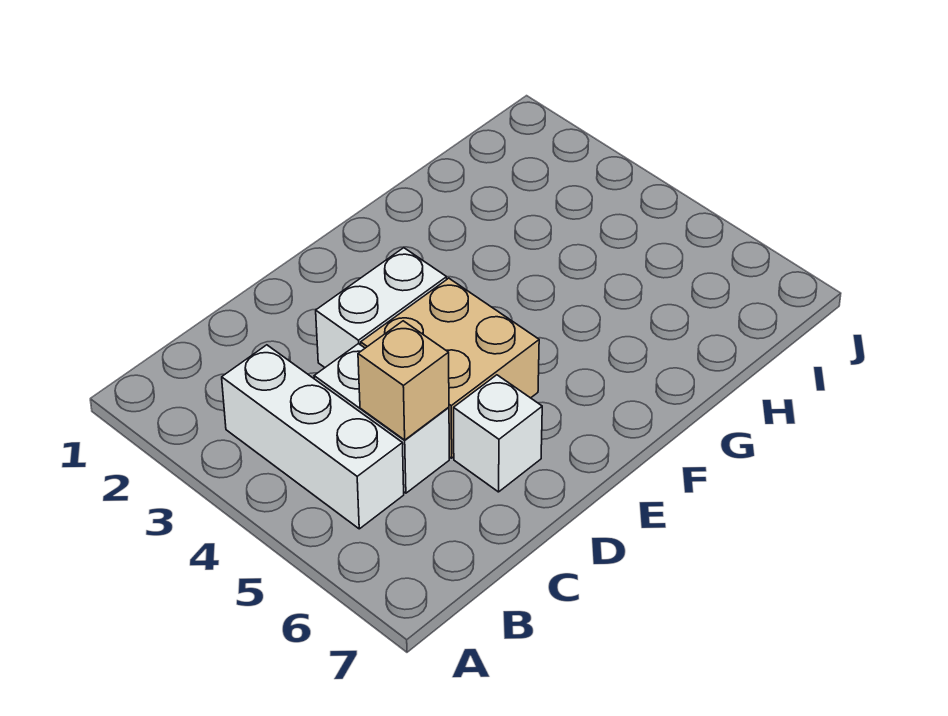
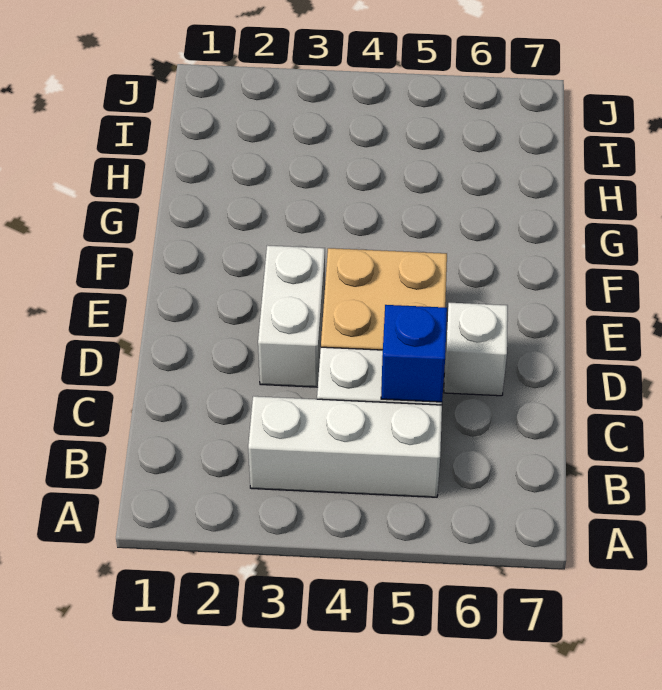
tan brick C5 level 2 -> blue brick C5 level 2

